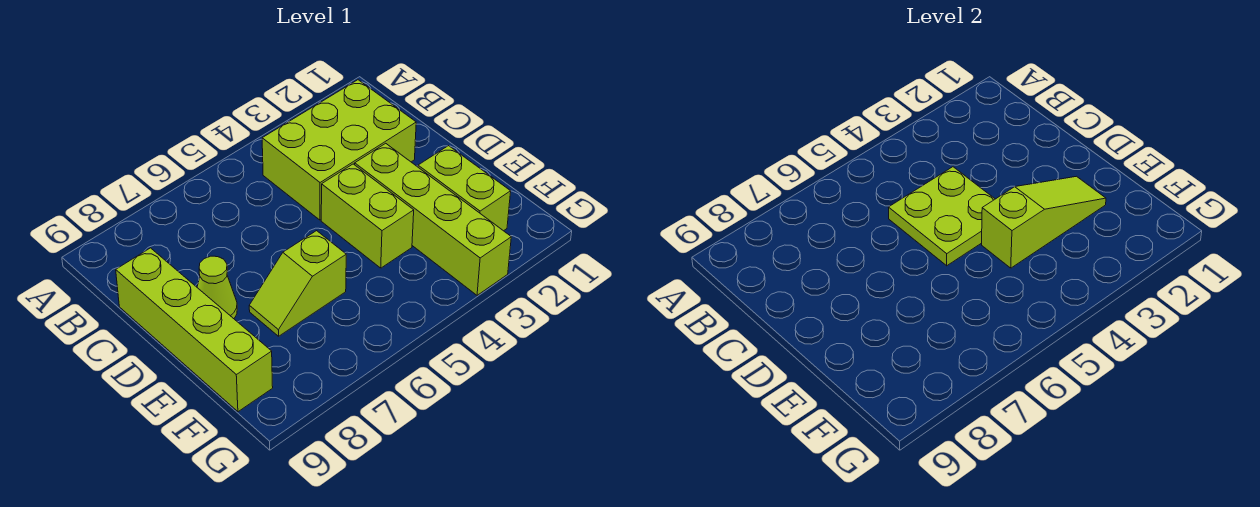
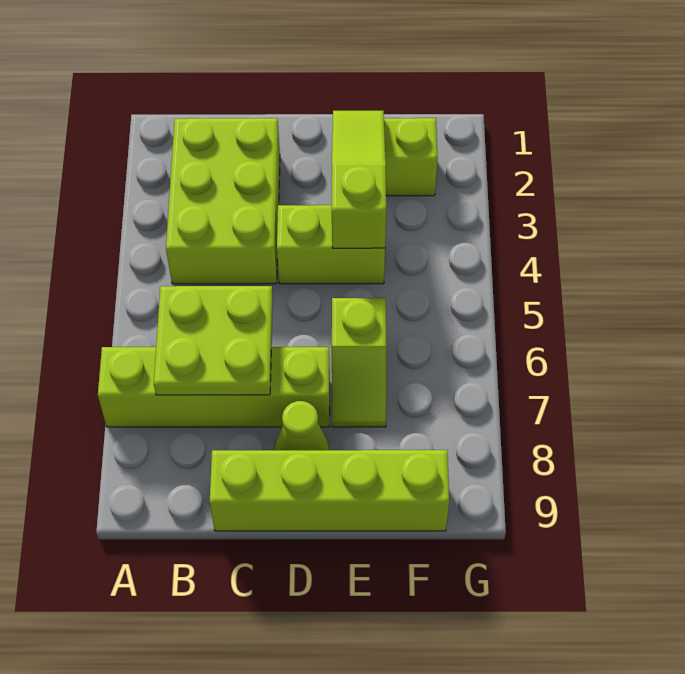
lime plate C4:D5 level 2 -> lime plate B6:C7 level 2
lime brick D3:G3 level 1 -> lime brick A7:D7 level 1

